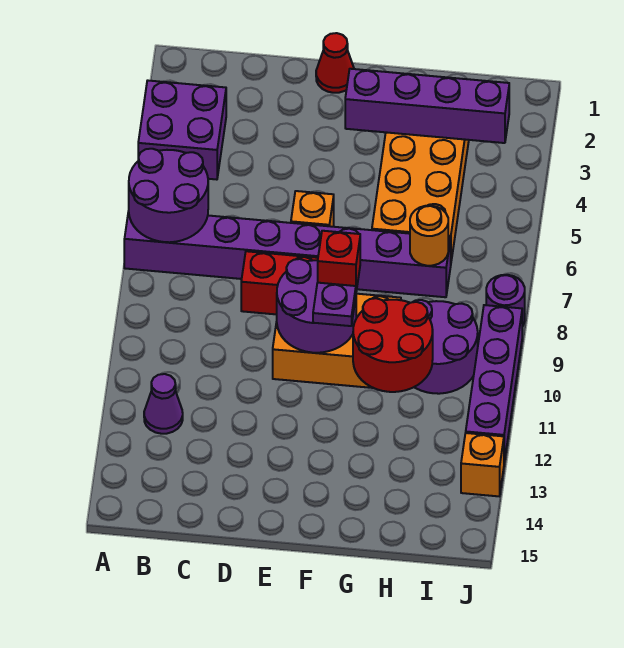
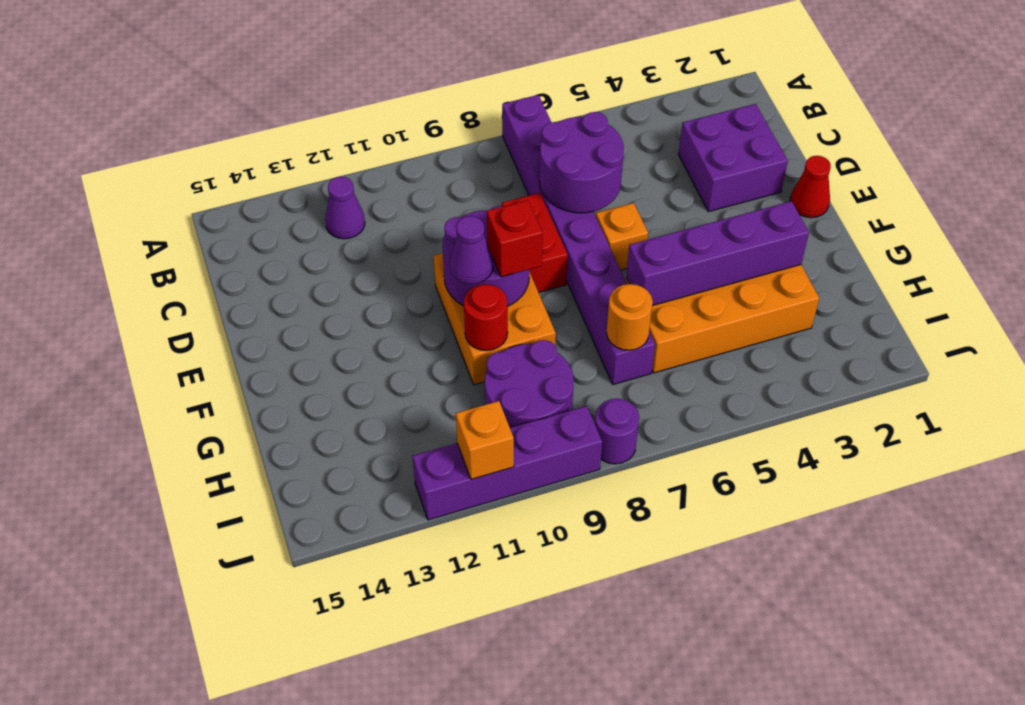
purple brick A3:B4 level 1 -> purple brick C2:D3 level 1
purple round brick A6:B7 level 2 -> purple round brick C6:D7 level 2
purple brick F3:I3 level 2 -> purple brick G3:G6 level 2
purple plate F10 level 3 -> purple cone F10 level 3
red round brick G10:H11 level 2 -> red round brick G10 level 2
orange brick J13 level 1 -> orange brick J11 level 2

